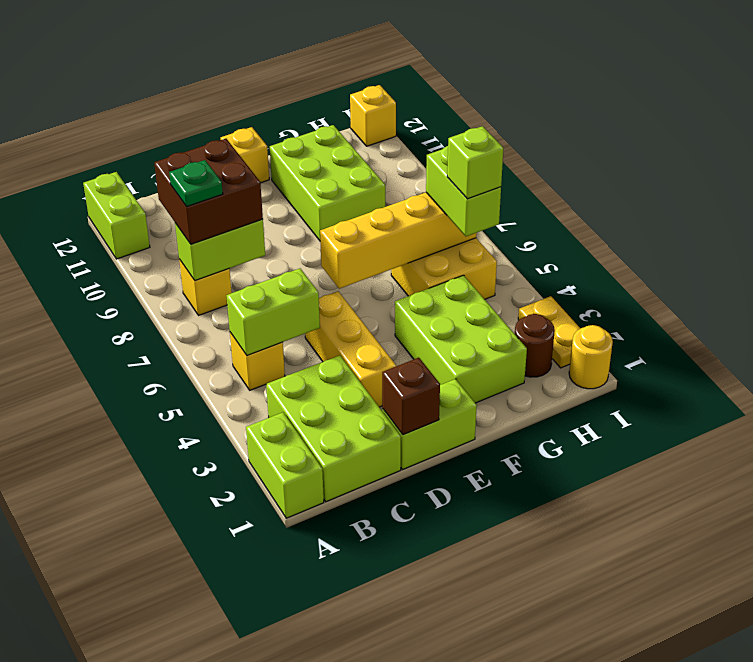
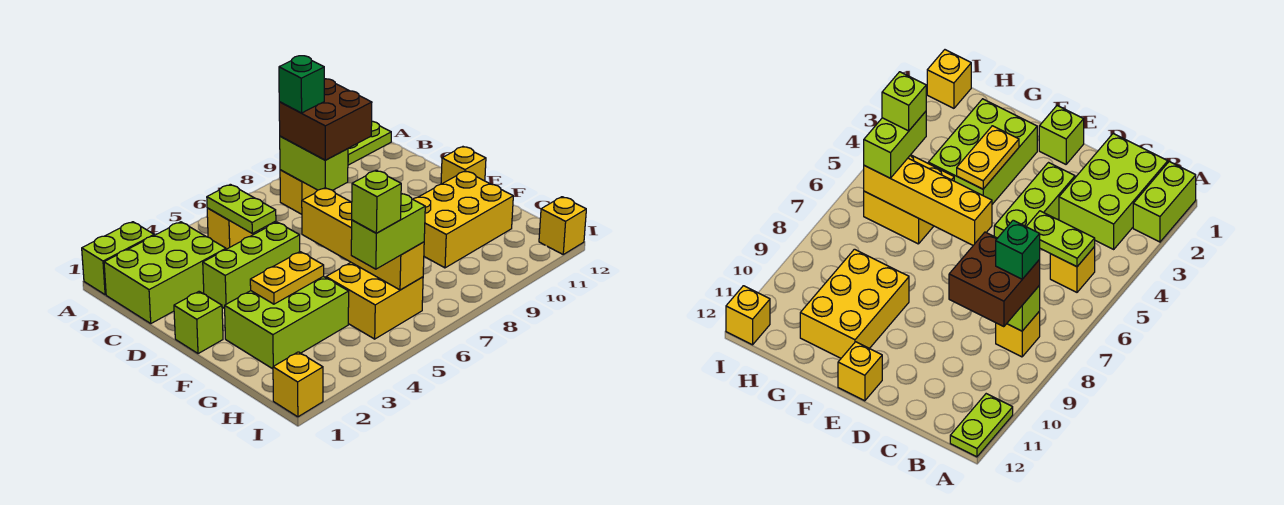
lime brick A11:A12 level 1 -> lime plate A11:A12 level 1
lime brick B5:C5 level 2 -> lime plate B5:C5 level 2
green plate B8 level 4 -> green brick B8 level 4
lime brick D1:E1 level 1 -> lime brick E1 level 1
brown brick D1 level 2 -> none
yellow brick D3:D5 level 1 -> lime brick D3:D5 level 1
lime brick F9:G11 level 1 -> yellow brick F9:G11 level 1
brown round brick H2 level 1 -> none
yellow round brick I1 level 1 -> yellow brick I1 level 1
yellow plate I2:I3 level 1 -> yellow plate F3:F4 level 2

